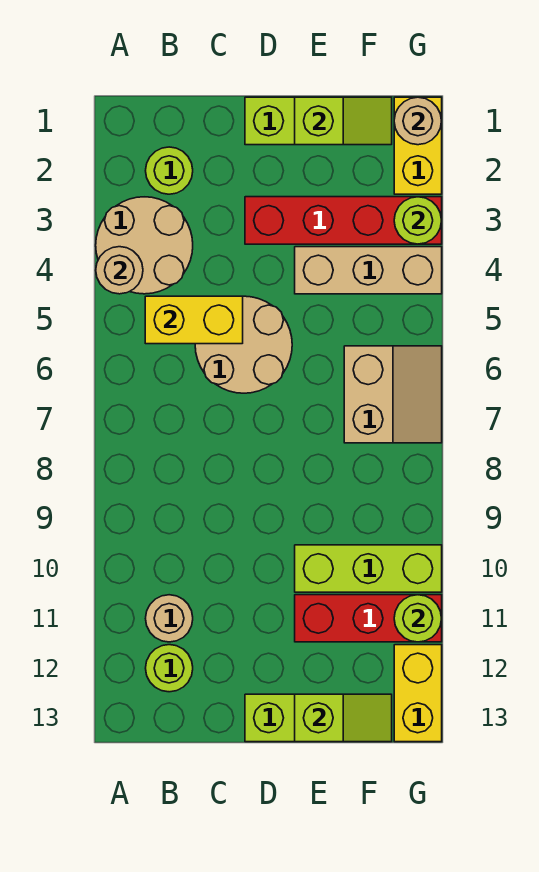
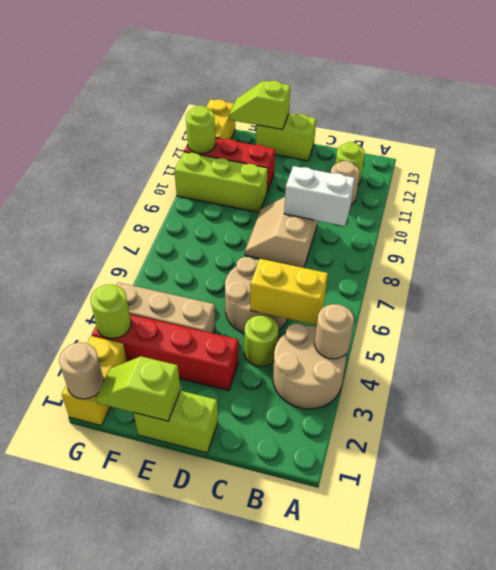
lime round brick B2 level 1 -> lime round brick C4 level 1
none -> white brick B9:C9 level 2
tan slope F6:G7 level 1 top F -> tan slope C8:D9 level 1 top C

